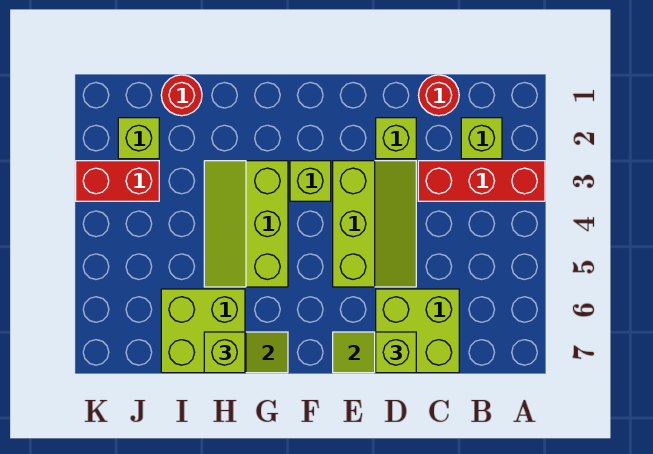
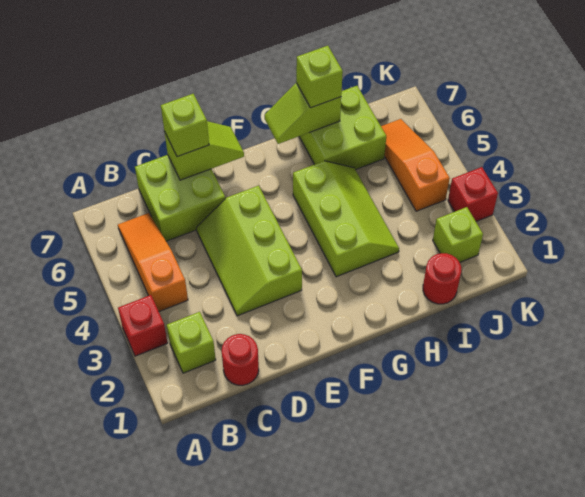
red brick A3:C3 level 1 -> red brick A3 level 1
none -> orange slope B4:B6 level 1 top 4
lime brick D2 level 1 -> none
lime brick F3 level 1 -> none
red brick J3:K3 level 1 -> red brick K3 level 1
none -> orange slope J4:J6 level 1 top 4

